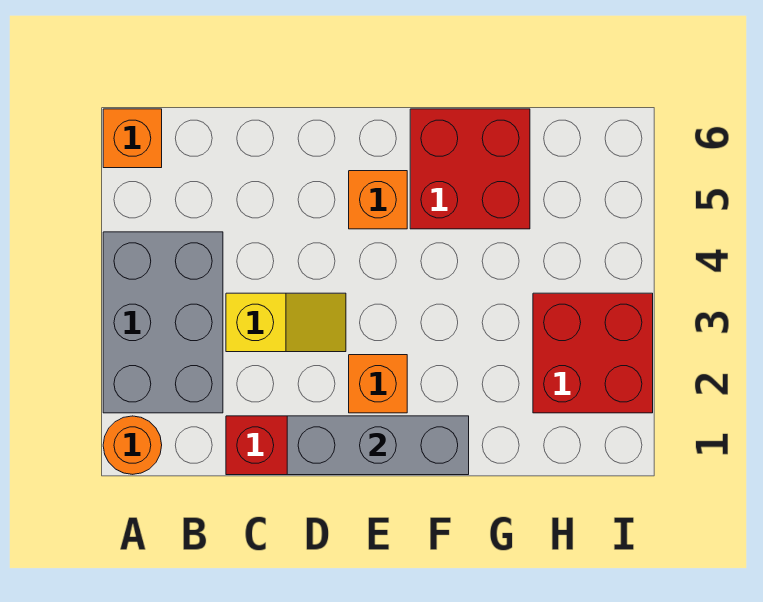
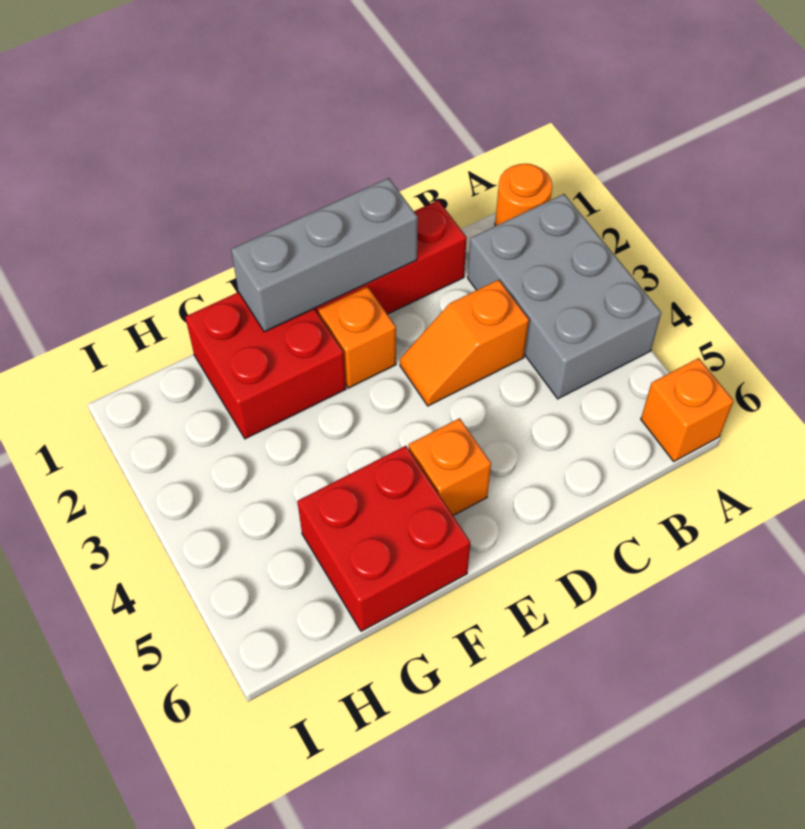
yellow slope C3:D3 level 1 top C -> orange slope C3:D3 level 1 top C
red brick H2:I3 level 1 -> red brick F1:G2 level 1

